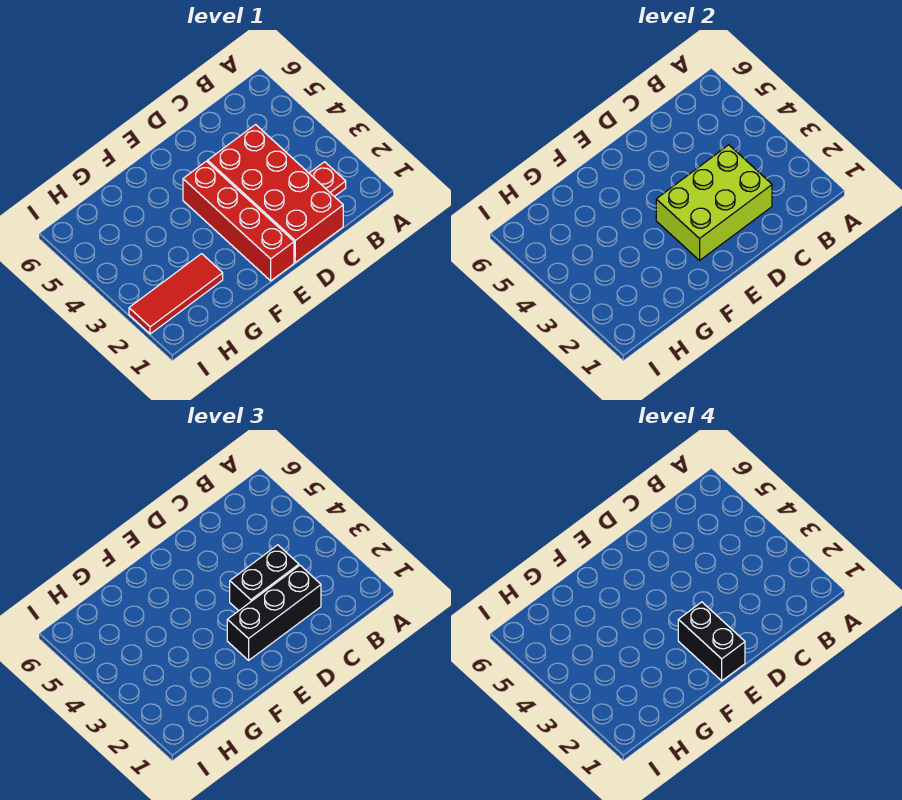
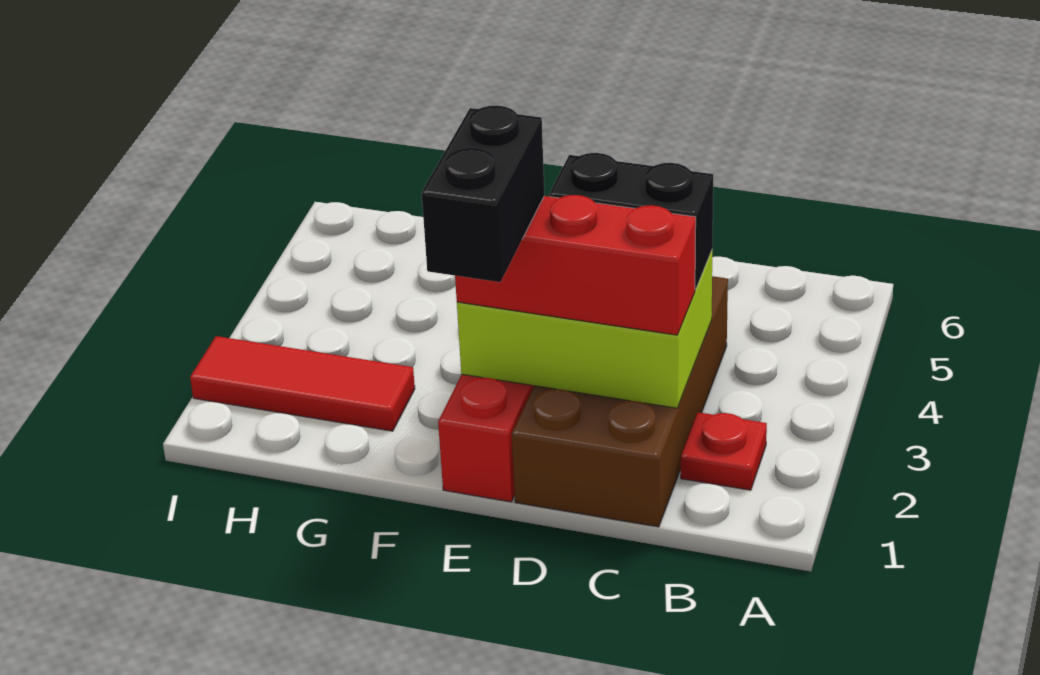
red brick C1:D4 level 1 -> brown brick C1:D4 level 1
black brick C2:E2 level 3 -> red brick C2:E2 level 3

